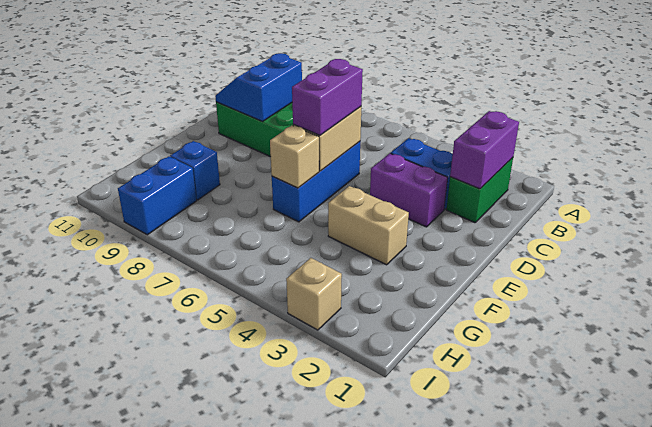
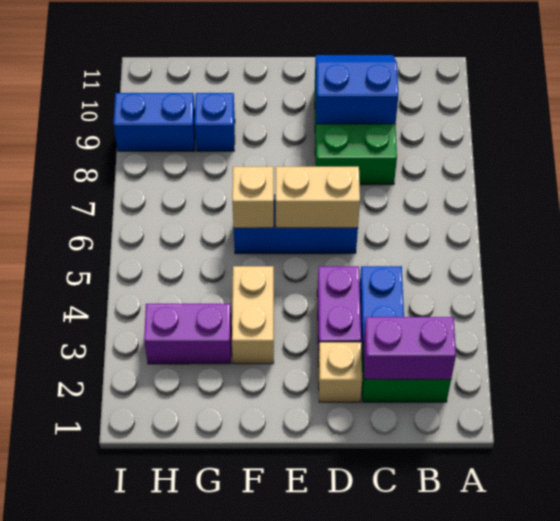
purple brick D6:E6 level 3 -> purple brick G3:H3 level 1
tan brick I3 level 1 -> tan brick D2 level 1

